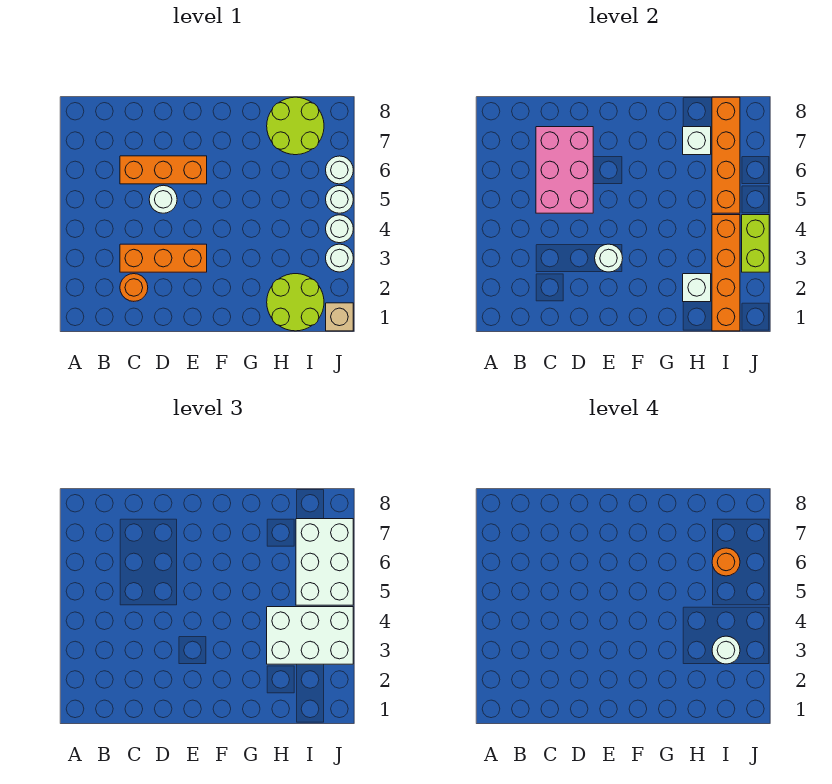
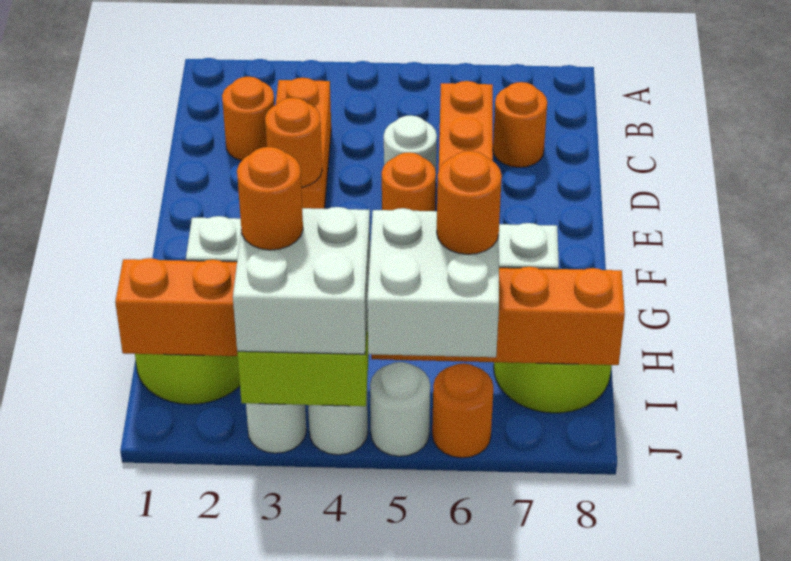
pink brick C5:D7 level 2 -> none
none -> orange round brick C7 level 1
white round brick E3 level 2 -> orange round brick E3 level 2
none -> orange round brick E5 level 1
white brick H3:J4 level 3 -> white brick I3:J4 level 3
white round brick I3 level 4 -> orange round brick I3 level 4
white brick I5:J7 level 3 -> white brick I5:J6 level 3
tan brick J1 level 1 -> none
white round brick J6 level 1 -> orange round brick J6 level 1

